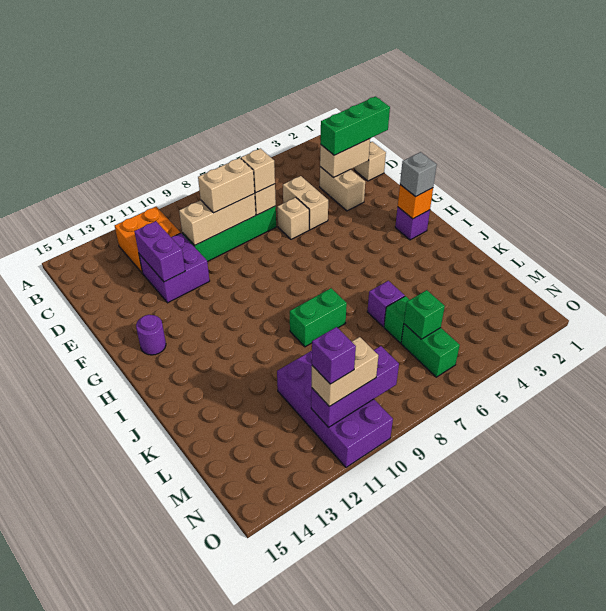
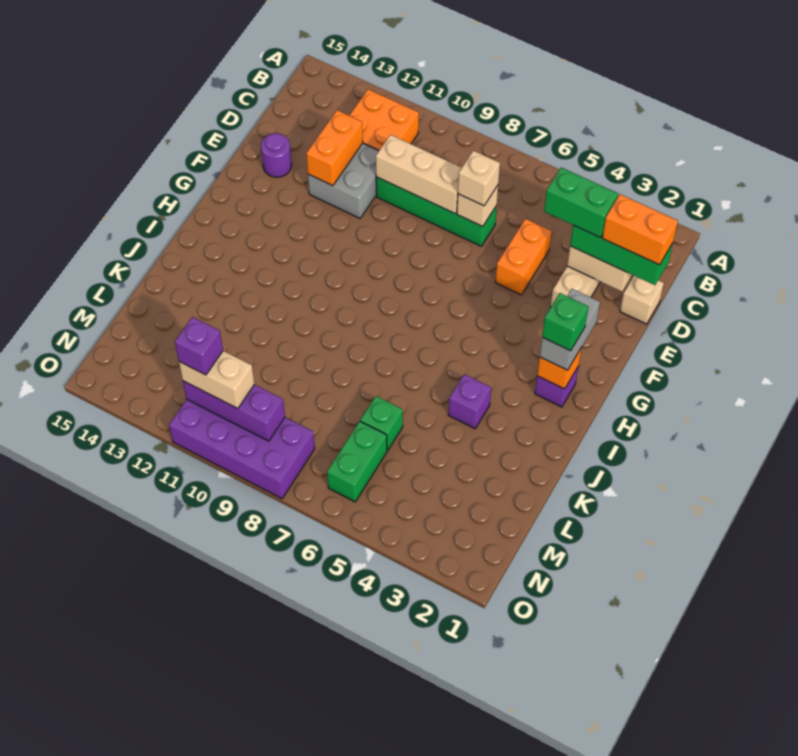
none -> orange brick D1:D2 level 4
tan brick D5:E5 level 1 -> orange brick D5:E5 level 1
tan brick D8:D9 level 3 -> none
purple brick D11:E12 level 1 -> grey brick D11:E12 level 1
purple brick D12:E12 level 2 -> orange brick D12:E12 level 2
tan brick E6 level 1 -> none
purple round brick G14 level 1 -> purple round brick E14 level 1
grey brick H2 level 3 -> grey brick G2:H2 level 3
green brick J8:J9 level 1 -> green brick D3:D4 level 4
purple brick K6 level 1 -> purple brick J4 level 1
purple brick L10:O11 level 1 -> purple brick N8:O11 level 1
green brick M6 level 2 -> green brick H2 level 4

